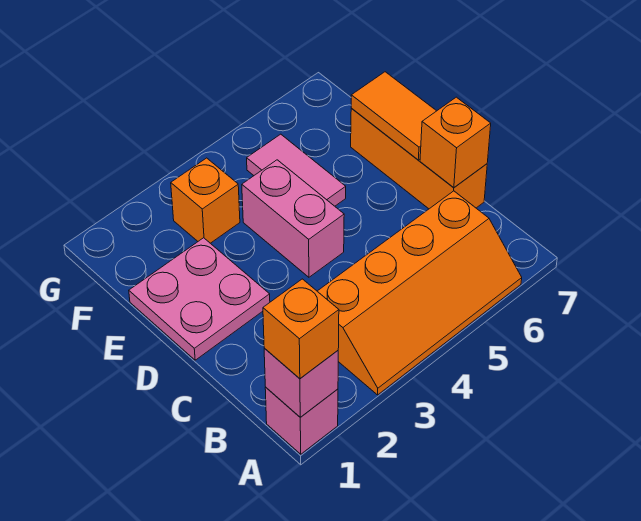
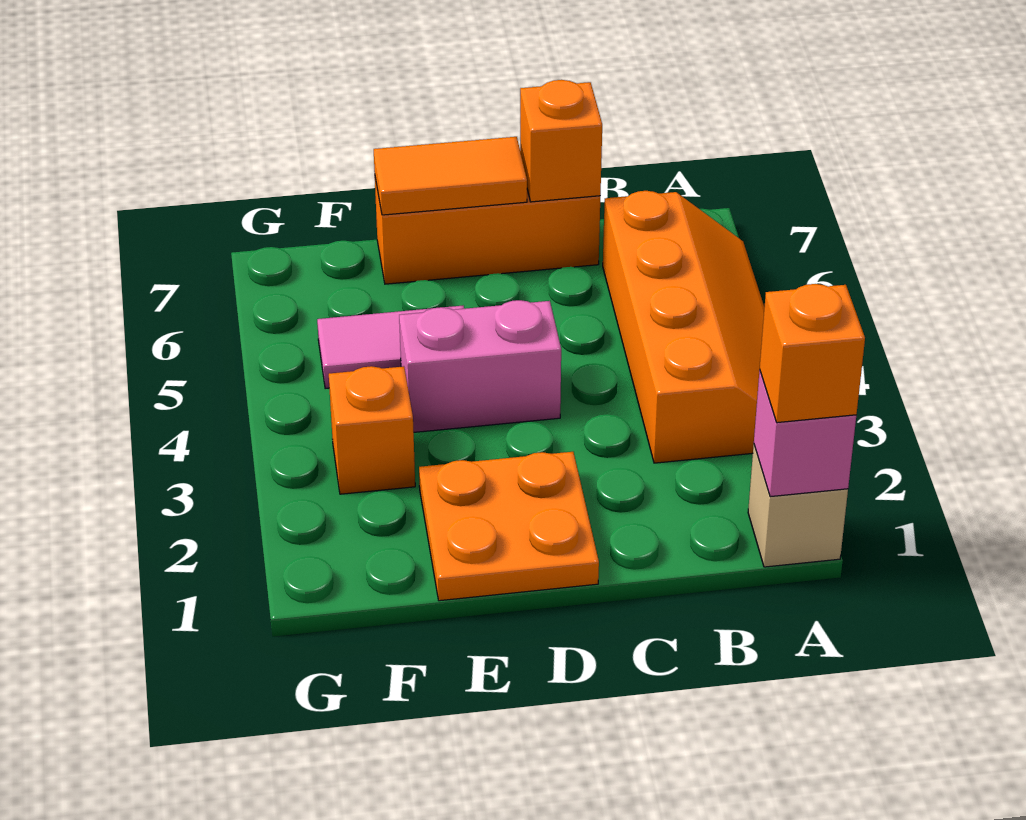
pink brick A1 level 1 -> tan brick A1 level 1
pink plate D1:E2 level 1 -> orange plate D1:E2 level 1

